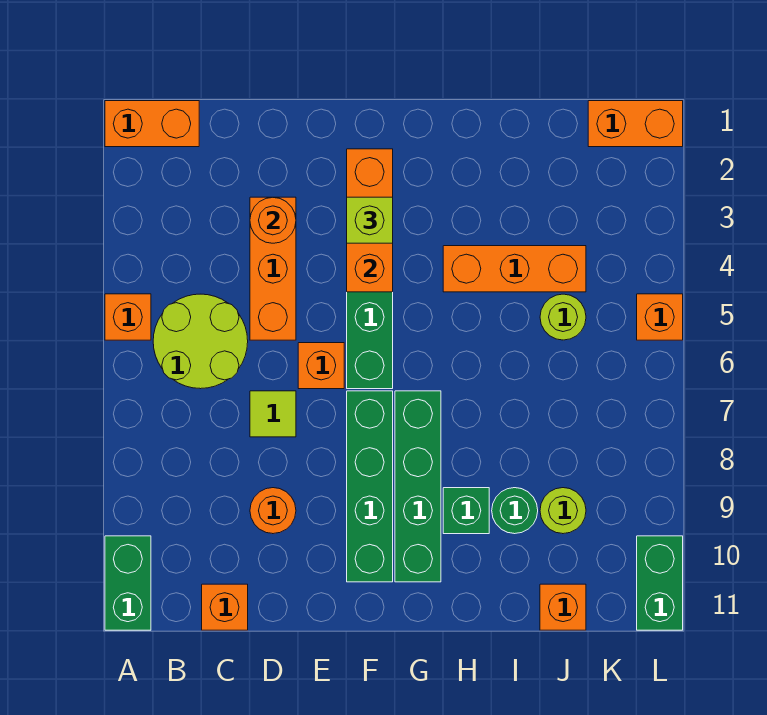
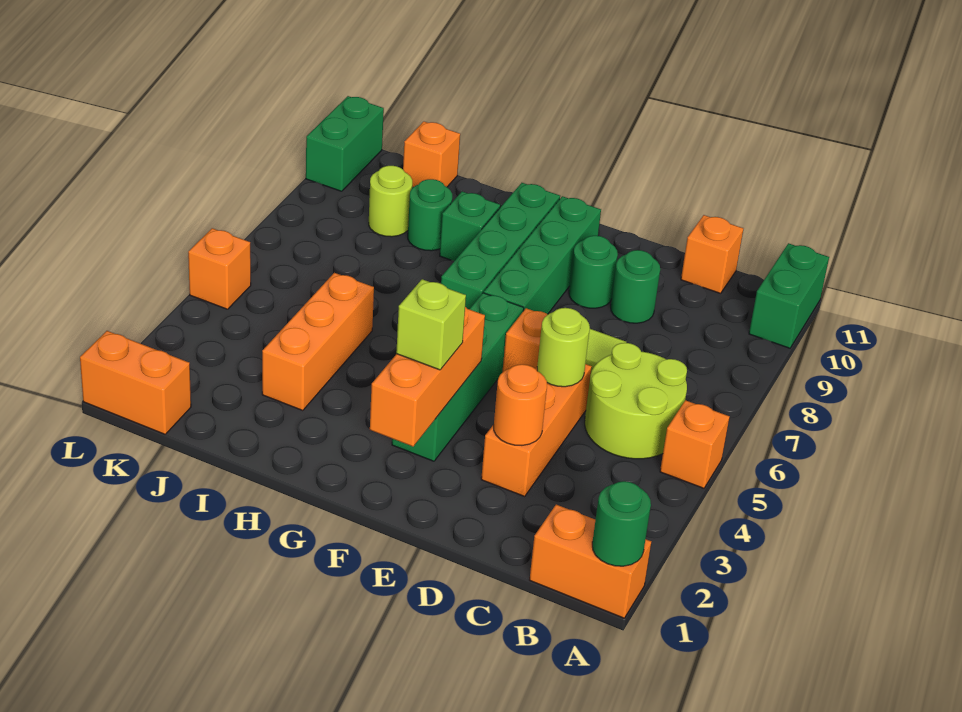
none -> green round brick A1 level 2
orange round brick D9 level 1 -> green round brick D9 level 1
none -> green round brick E9 level 1
orange brick H4:J4 level 1 -> orange brick I3:I5 level 1
lime round brick J5 level 1 -> lime round brick D5 level 2

